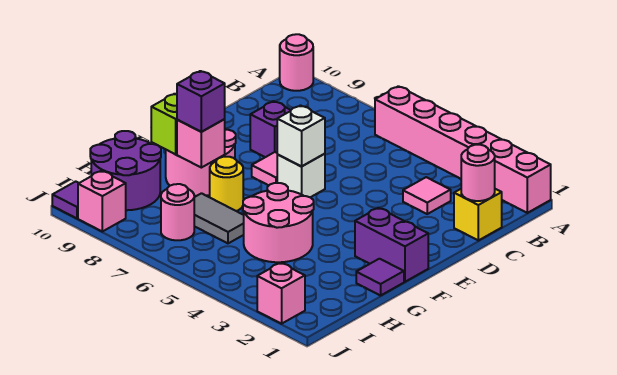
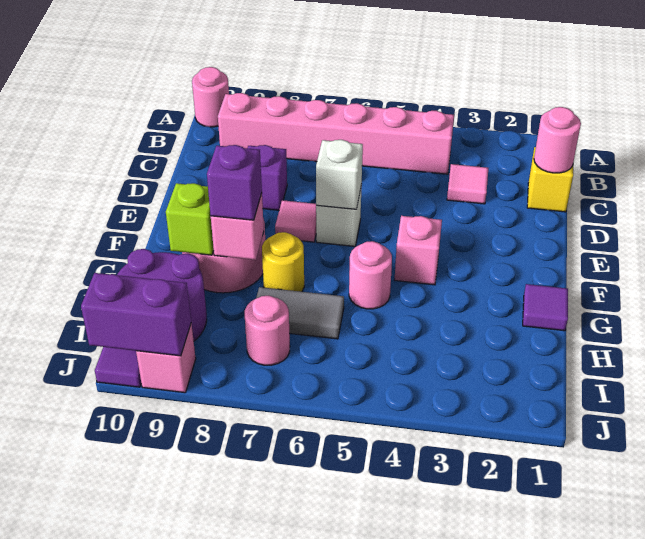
pink brick A1:A6 level 1 -> pink brick B4:B9 level 1
purple brick F1:F2 level 1 -> purple brick J9:J10 level 2
pink round brick G4:H5 level 1 -> pink round brick G5 level 1
pink brick J2 level 1 -> pink brick F4 level 1

